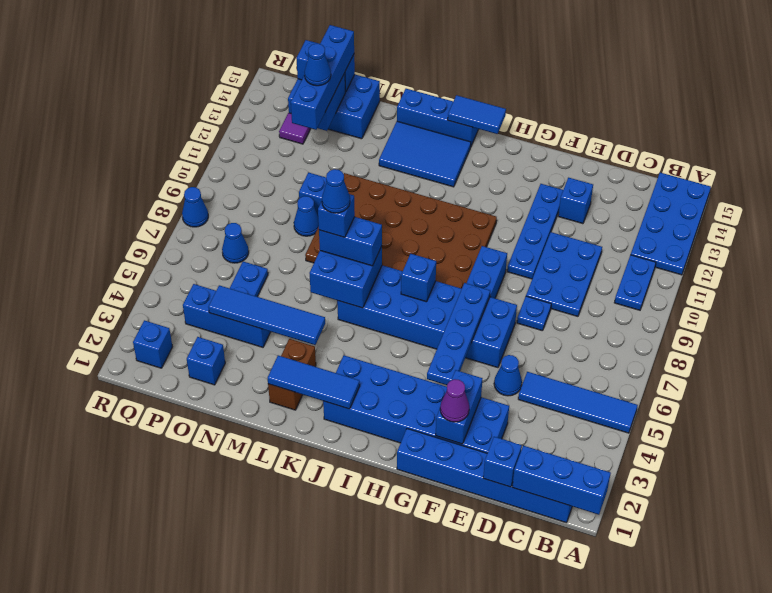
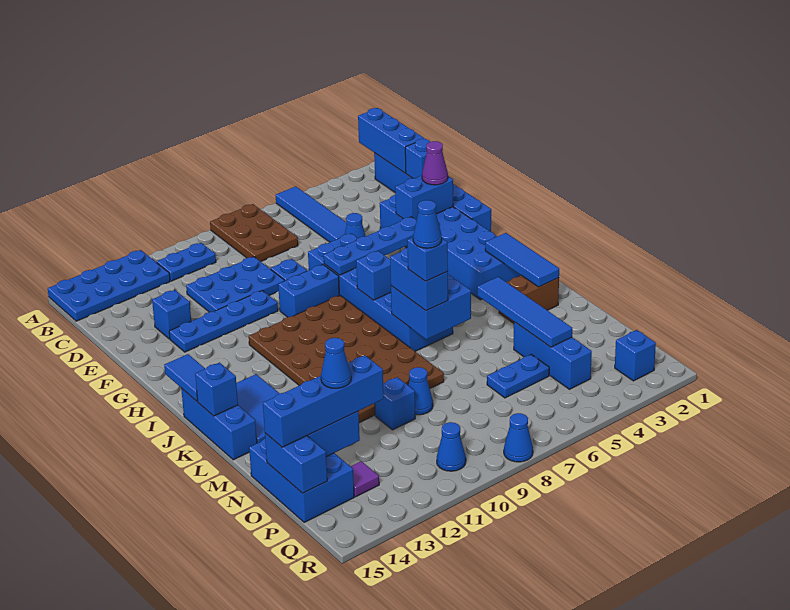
none -> brown plate A7:C8 level 1
blue brick O2 level 1 -> blue brick K15 level 2
blue cone P7 level 1 -> blue cone Q10 level 1

